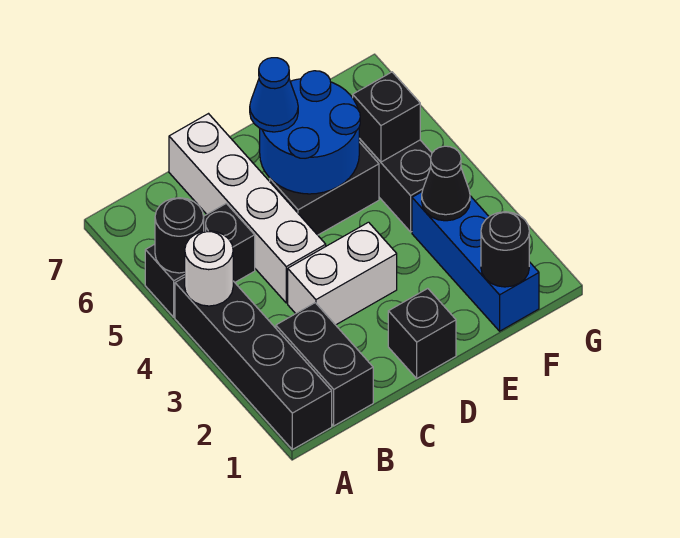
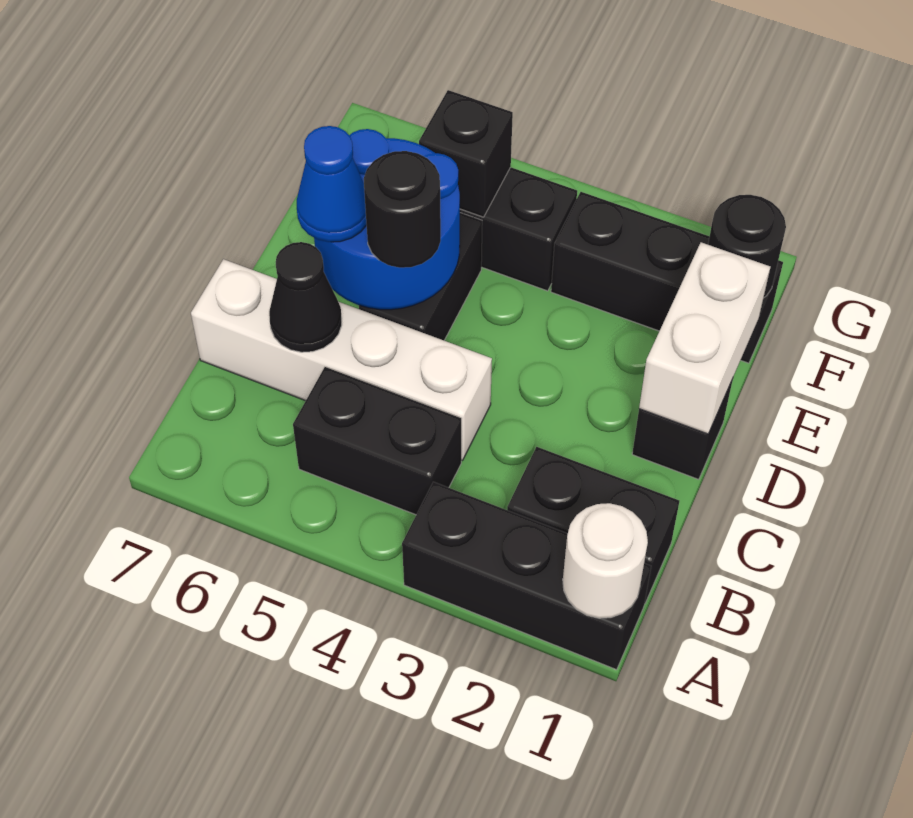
black brick A1:A4 level 1 -> black brick A1:A3 level 1
white round brick A4 level 2 -> white round brick A1 level 2
black brick A5:B5 level 1 -> black brick B4:B5 level 1
black round brick A5 level 2 -> black round brick D5 level 3
white brick C3:D3 level 1 -> white brick D1:E1 level 2
blue brick F1:F3 level 1 -> black brick F1:F3 level 1
black cone F3 level 2 -> black cone C6 level 2

